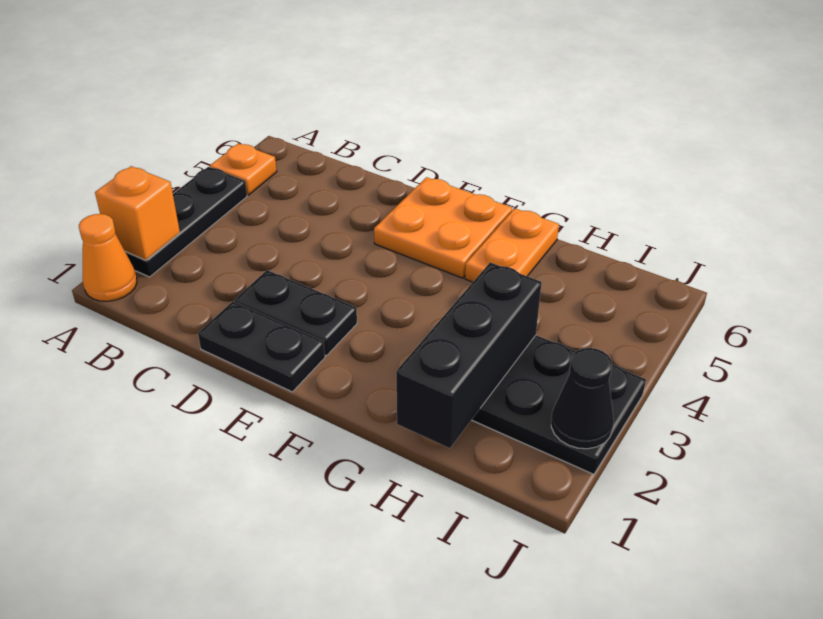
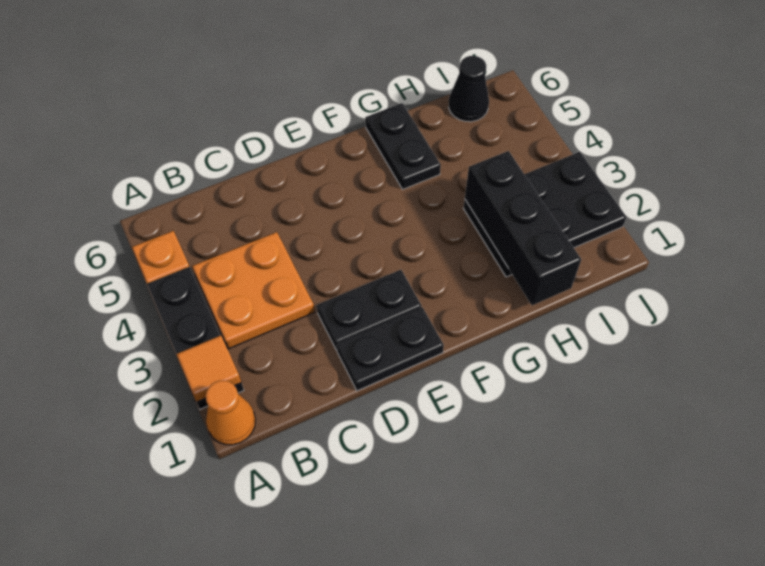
orange brick A2 level 2 -> orange tile A2 level 2
orange plate E5:F6 level 1 -> orange plate B3:C4 level 1
orange plate G5:G6 level 1 -> black plate G5:G6 level 1
black cone J2 level 2 -> black cone I6 level 1

